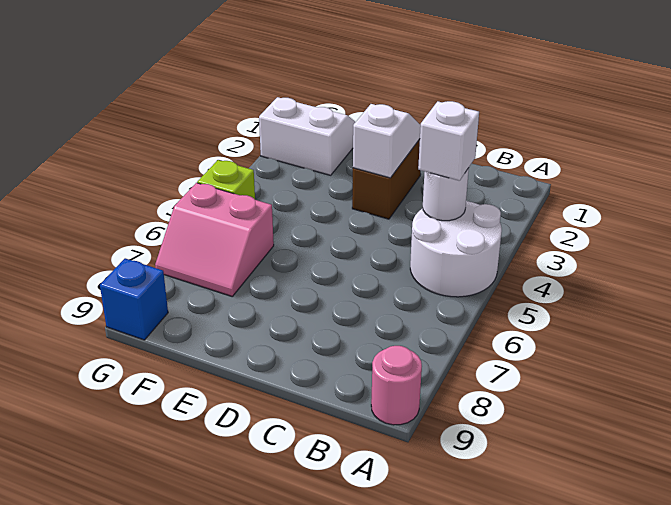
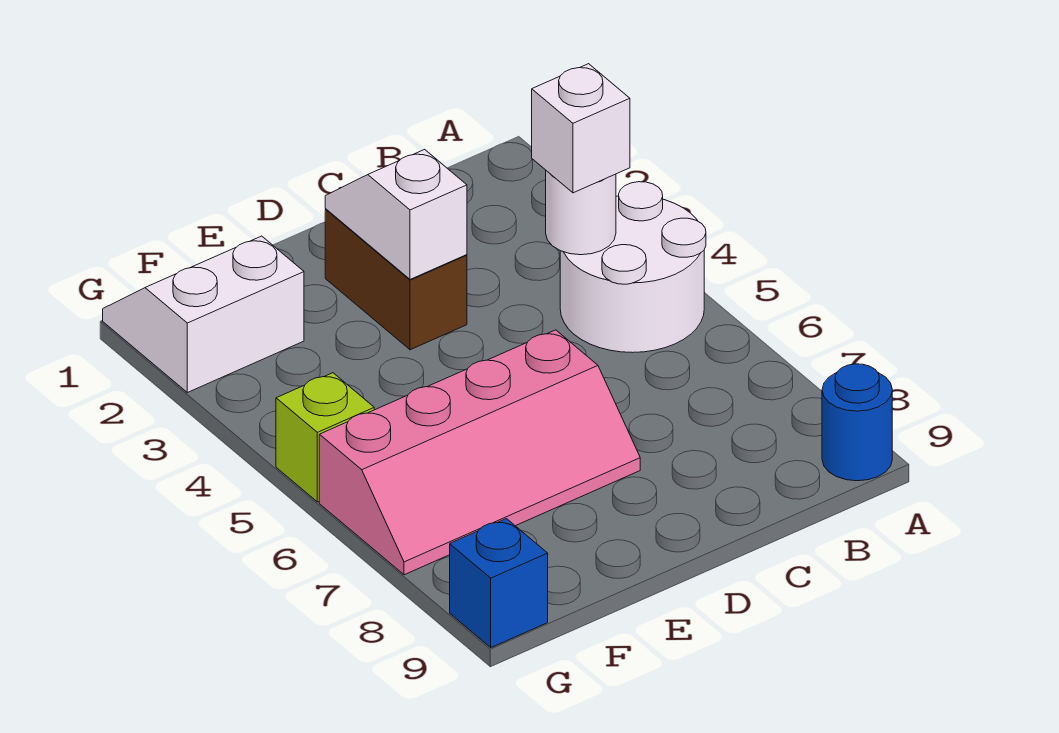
pink round brick A9 level 1 -> blue round brick A9 level 1
pink slope F6:G7 level 1 top 6 -> pink slope D6:G7 level 1 top 6

